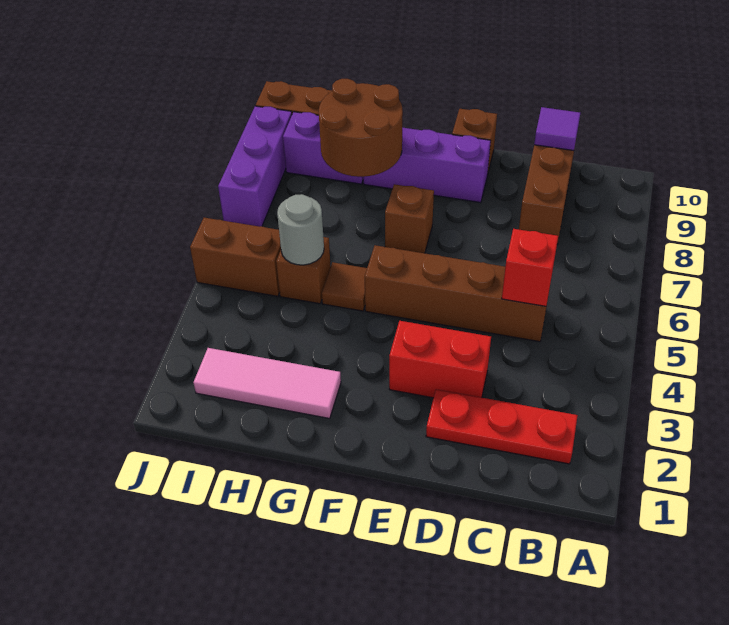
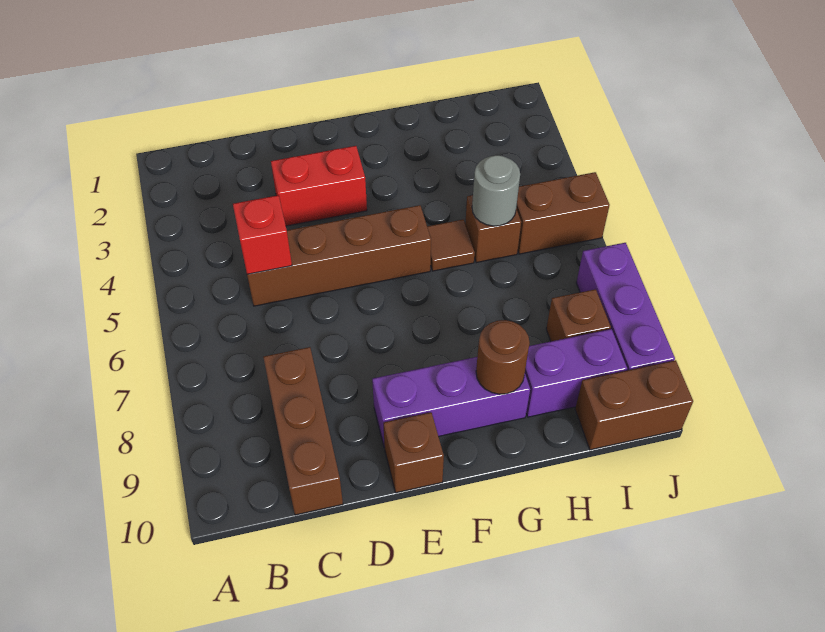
red plate B2:D2 level 1 -> none
purple tile C10 level 2 -> none
brown brick F7 level 1 -> brown brick I8 level 1
pink tile G2:I2 level 1 -> none
brown round brick G8:H9 level 2 -> brown round brick G9 level 2

